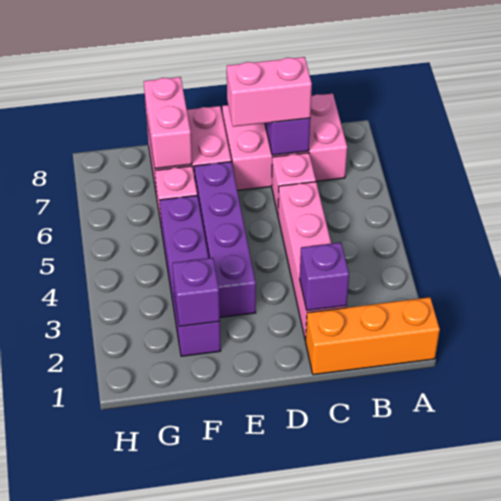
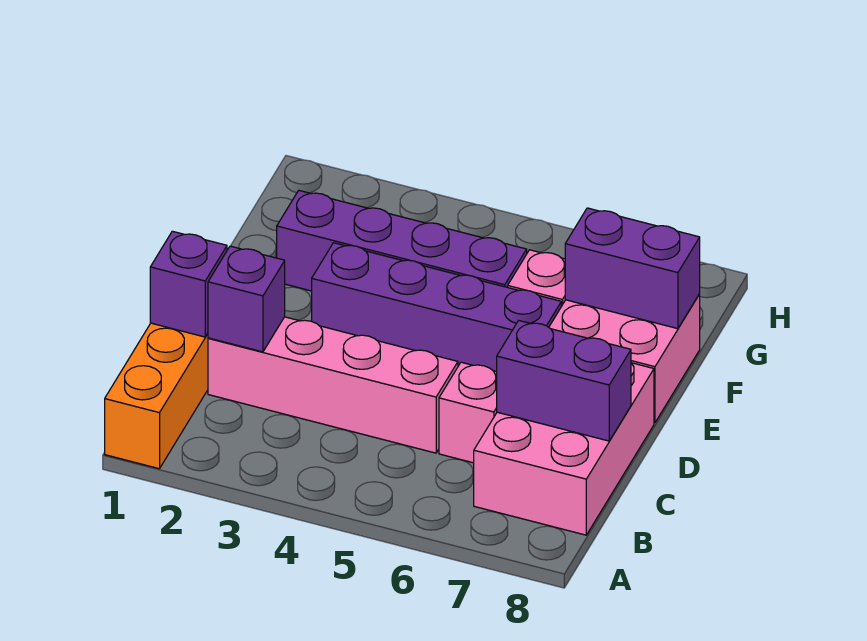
pink brick C7:D7 level 3 -> none
purple brick F2 level 2 -> purple brick C1 level 2
pink brick F7:F8 level 2 -> purple brick F7:F8 level 2

